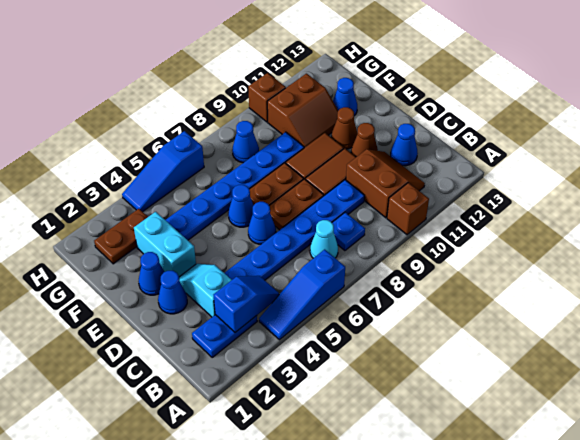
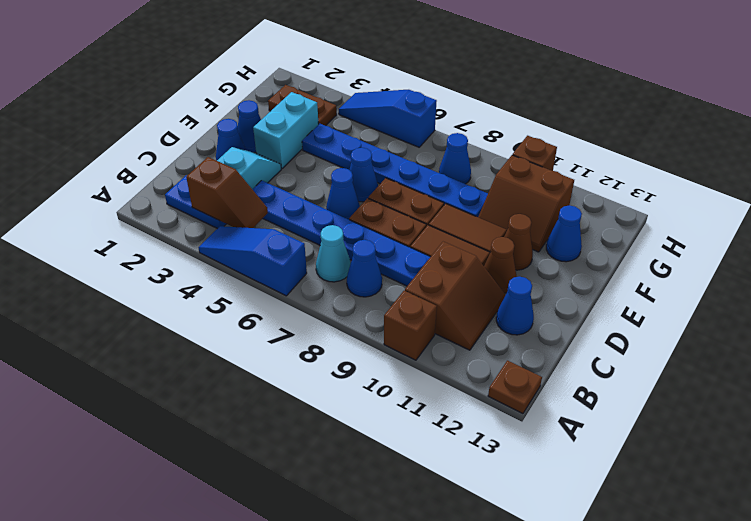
none -> brown plate A13 level 1
blue slope B3:B4 level 2 top 3 -> brown slope B3:B4 level 2 top 3
blue plate B8 level 1 -> blue cone B8 level 1

